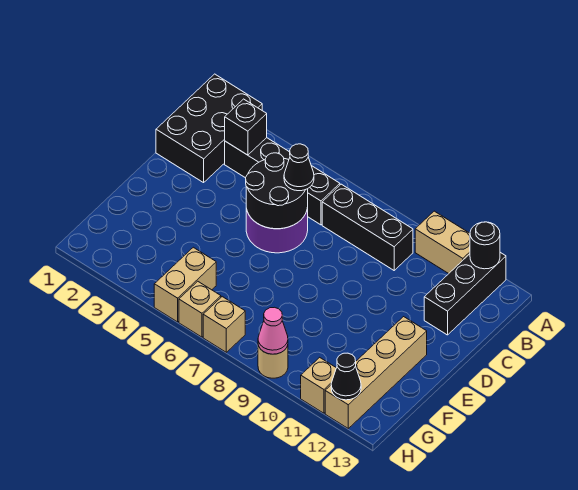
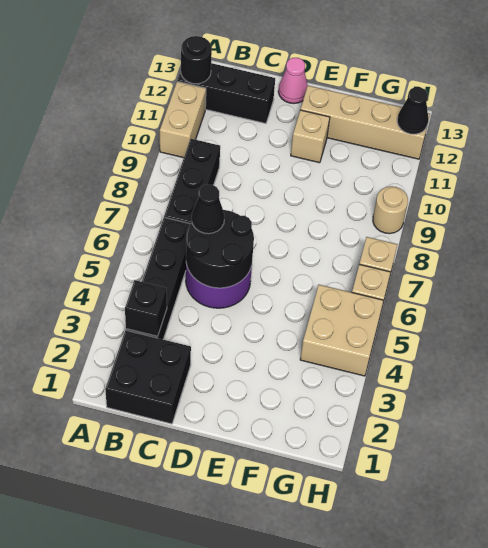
black brick A1:C2 level 1 -> black brick B1:C2 level 1
tan brick G5:H5 level 1 -> tan brick G4:H5 level 1
pink cone H9 level 2 -> pink cone D13 level 1
tan brick H11 level 1 -> tan brick E11 level 1

